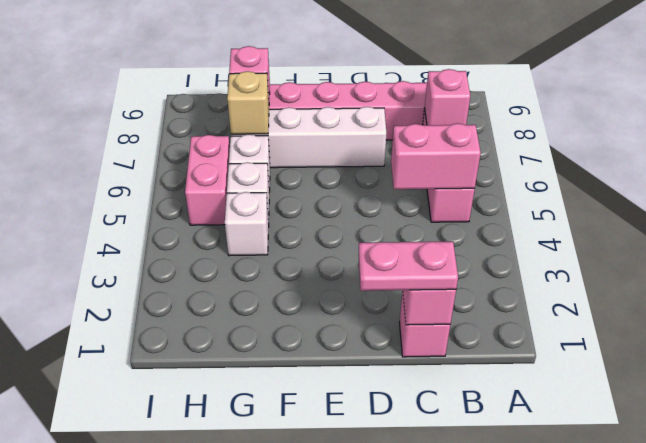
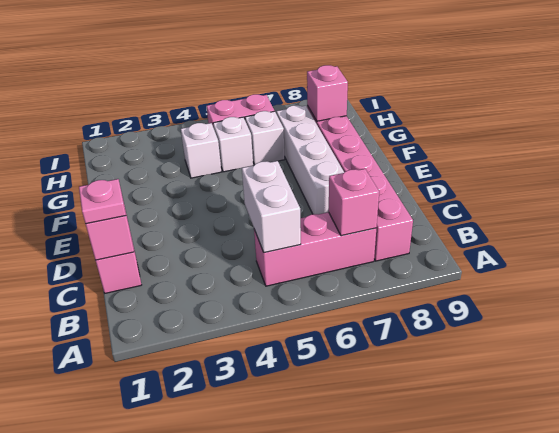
pink brick B5:C5 level 2 -> white brick B5:C5 level 2
pink plate C1:D1 level 3 -> pink plate C1 level 3
tan brick G7 level 2 -> none

